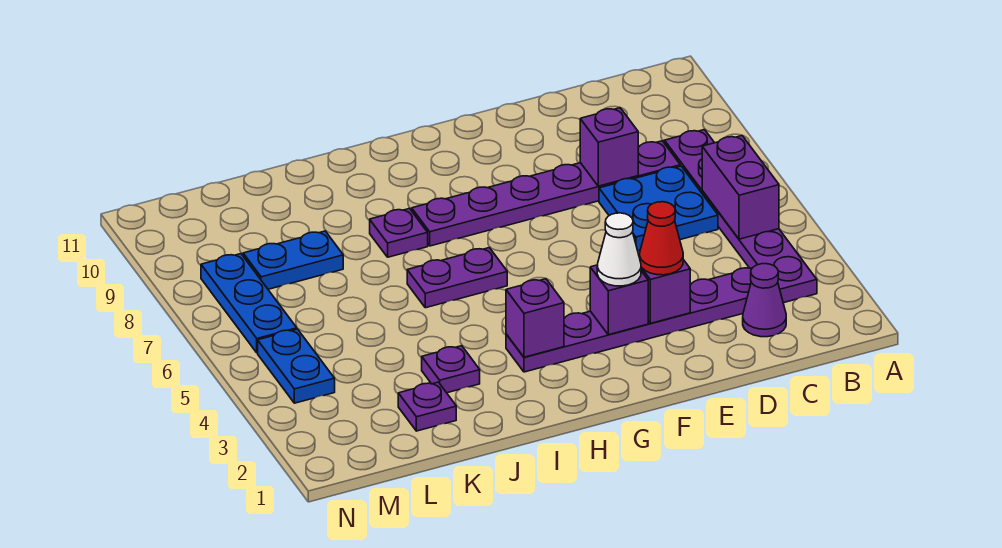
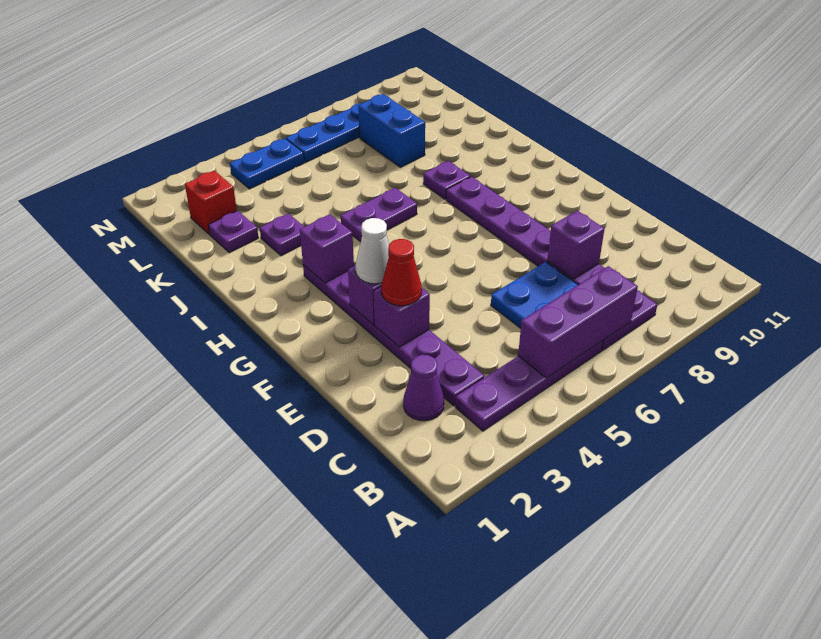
purple brick B5:B6 level 2 -> purple brick B5:B7 level 2
purple plate H6:I6 level 1 -> purple plate I5:I6 level 1
blue plate K8:L8 level 1 -> blue brick K8:L8 level 1
none -> red brick L2 level 1

